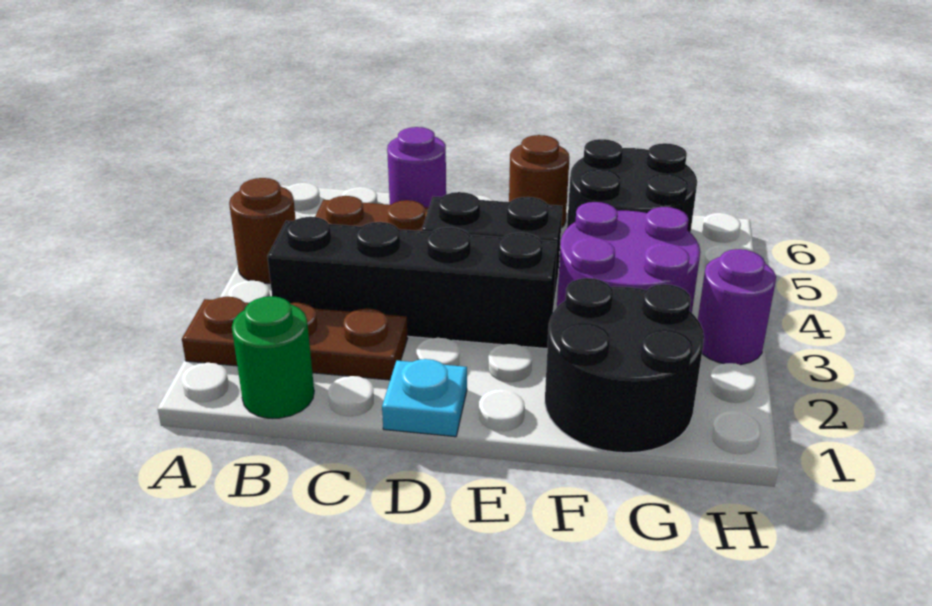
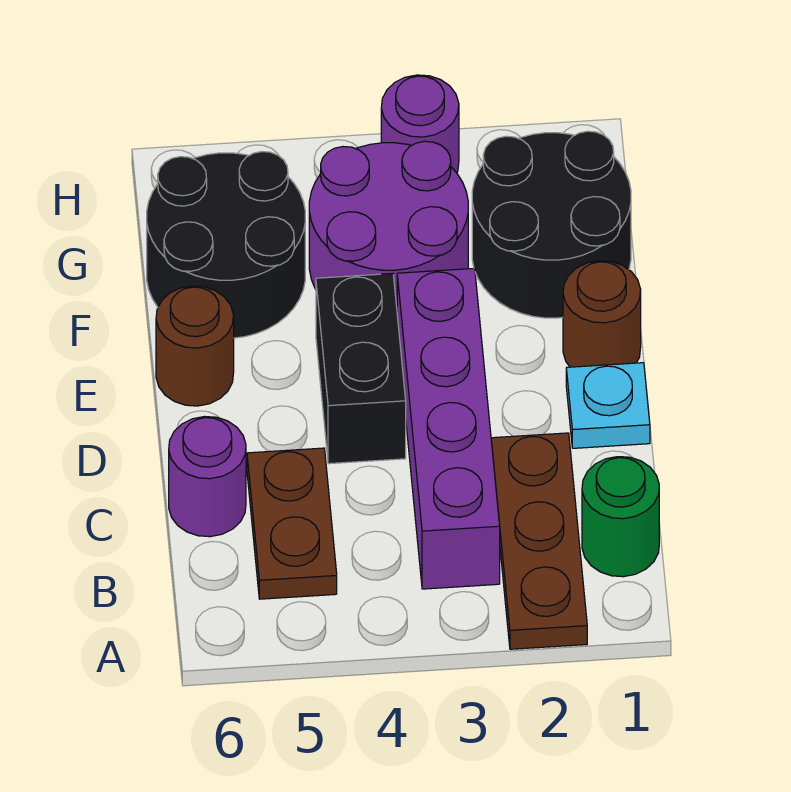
brown round brick A4 level 1 -> brown round brick E1 level 1
black brick B3:E3 level 1 -> purple brick B3:E3 level 1

